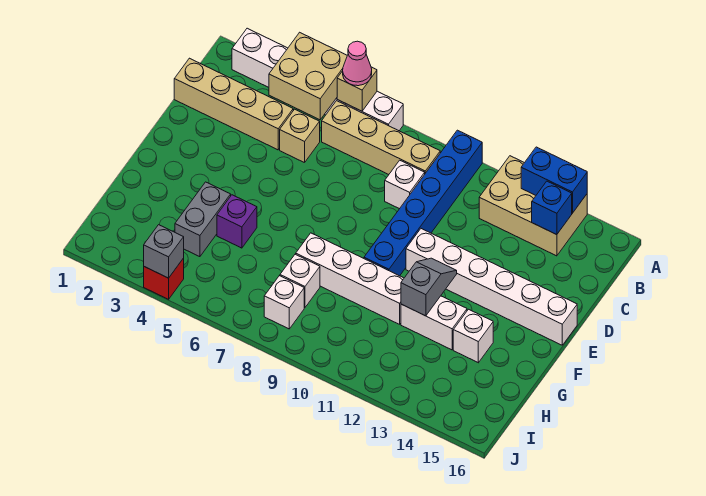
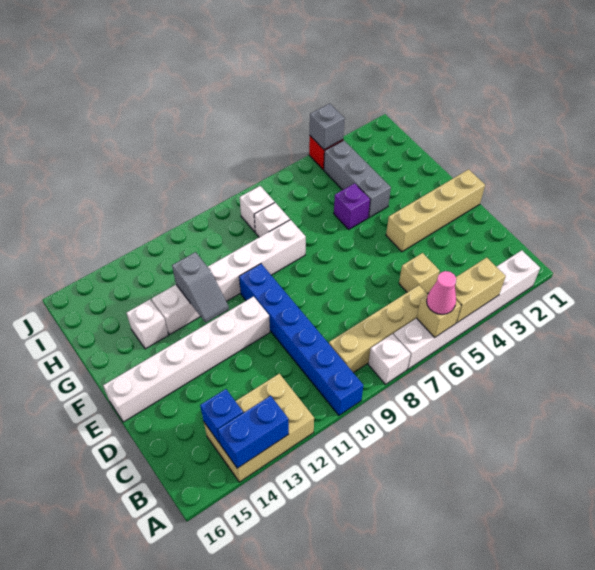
tan brick A4:B5 level 2 -> tan brick A4:A5 level 2
tan brick C1:C4 level 1 -> tan brick E1:E4 level 1
white brick C9 level 1 -> white brick A8 level 1
grey brick G4:H4 level 1 -> grey brick G4:I4 level 1

